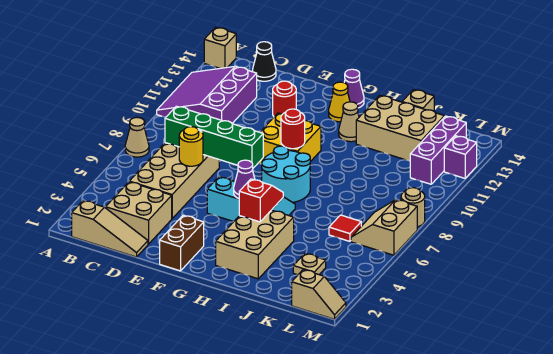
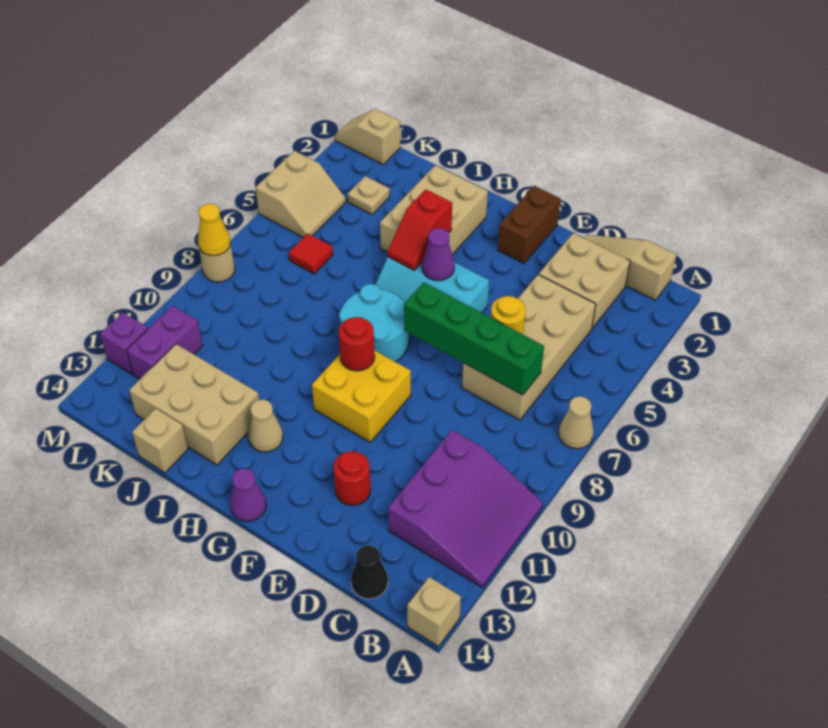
yellow cone G13 level 1 -> yellow cone M8 level 2
tan slope L6:M7 level 1 top M -> tan slope L4:M5 level 1 top M
purple brick L11:L13 level 1 -> purple brick L11:L12 level 1

